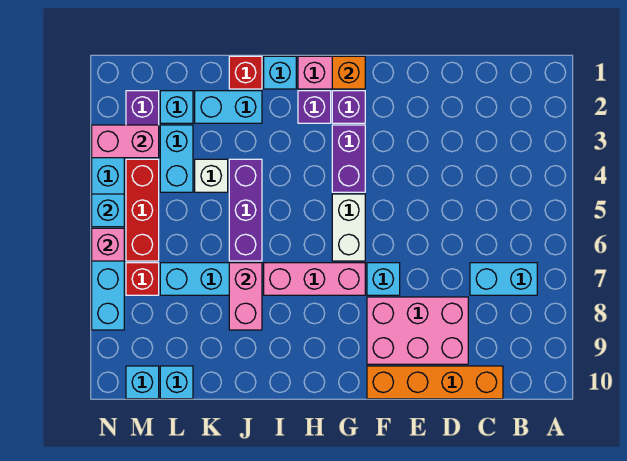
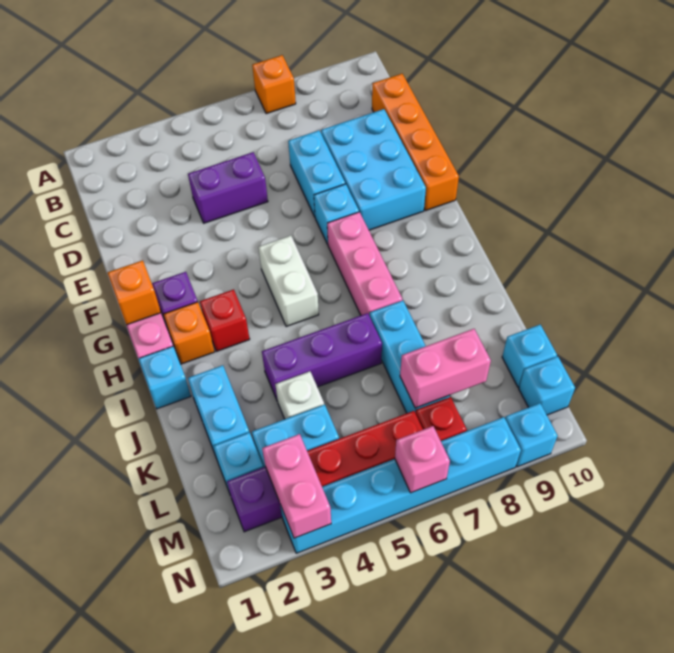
none -> orange brick A7 level 1
cyan brick B7:C7 level 1 -> cyan brick D7:E7 level 1
pink brick D8:F9 level 1 -> cyan brick D8:F9 level 1
purple brick G3:G4 level 1 -> purple brick D4:D5 level 1
white brick G5:G6 level 1 -> white brick G5:H5 level 1
purple brick H2 level 1 -> orange brick H2 level 1
red brick J1 level 1 -> red brick H3 level 1
pink brick J7:J8 level 2 -> pink brick L7:L8 level 2
cyan brick N5 level 2 -> cyan brick N9 level 1

